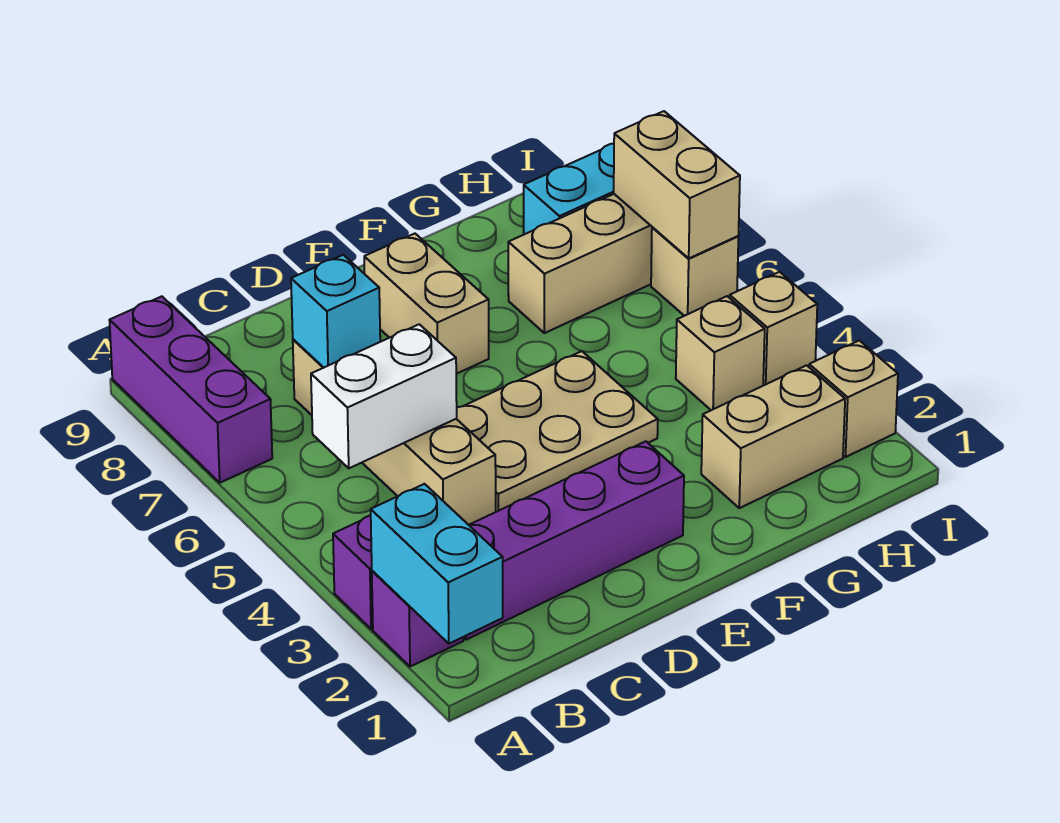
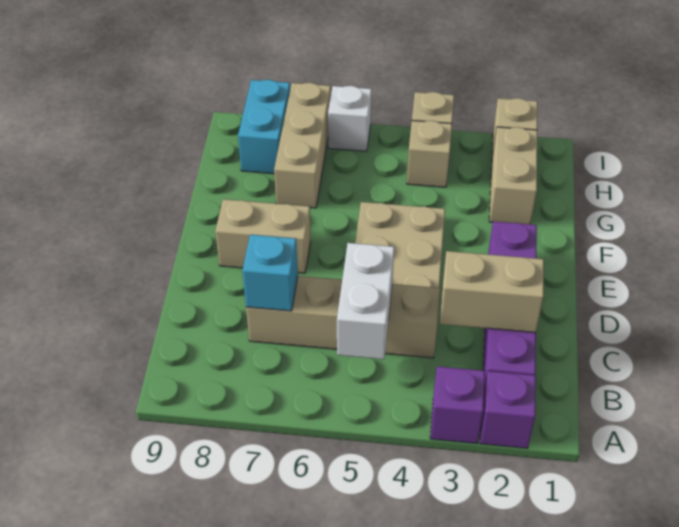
cyan brick A1:A2 level 2 -> none
purple brick A7:A9 level 1 -> none
tan brick I6 level 1 -> white brick I6 level 1
tan brick I6:I7 level 2 -> tan brick C2:C3 level 2

